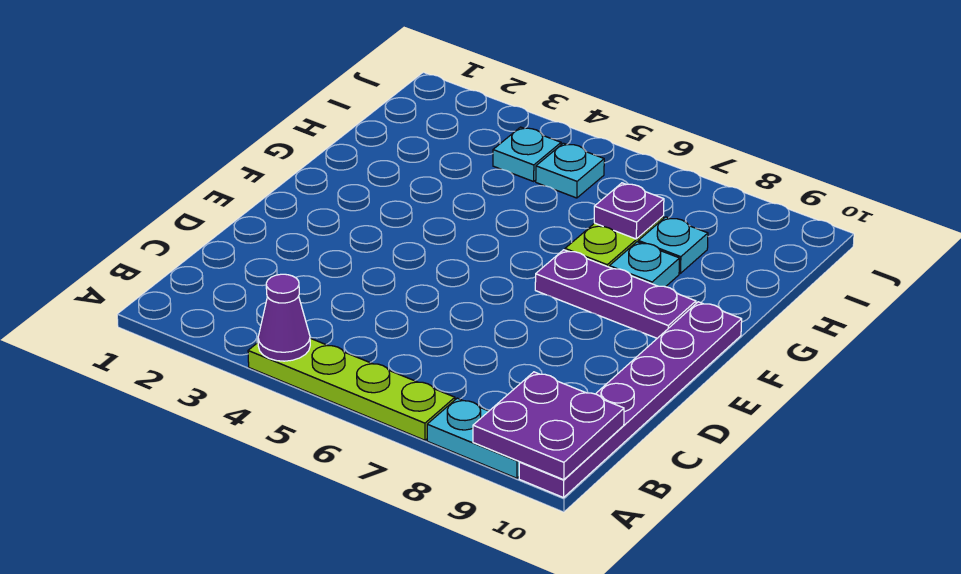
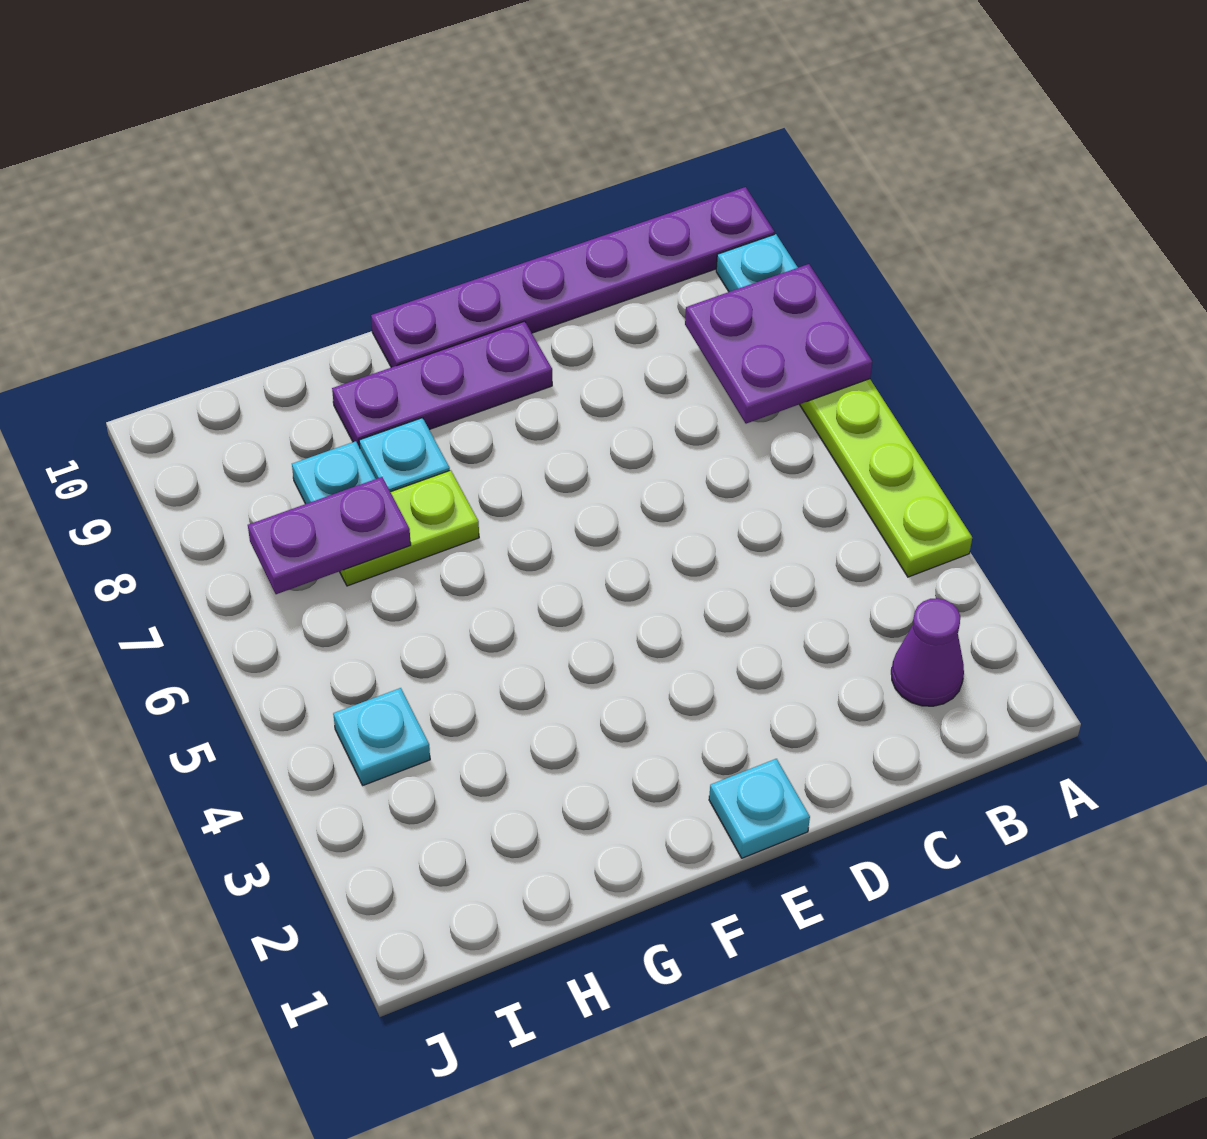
purple cone A4 level 2 -> purple cone B2 level 1
purple plate A9:B10 level 2 -> purple plate A7:B8 level 2
purple plate F7:F9 level 1 -> purple plate E9:G9 level 1
purple plate H7 level 2 -> purple plate H7:I7 level 2
cyan plate I5 level 1 -> cyan plate E1 level 1

